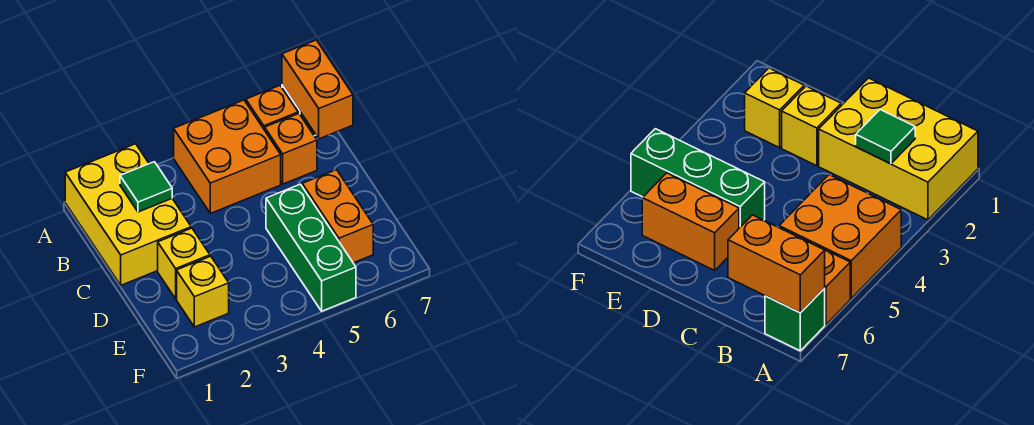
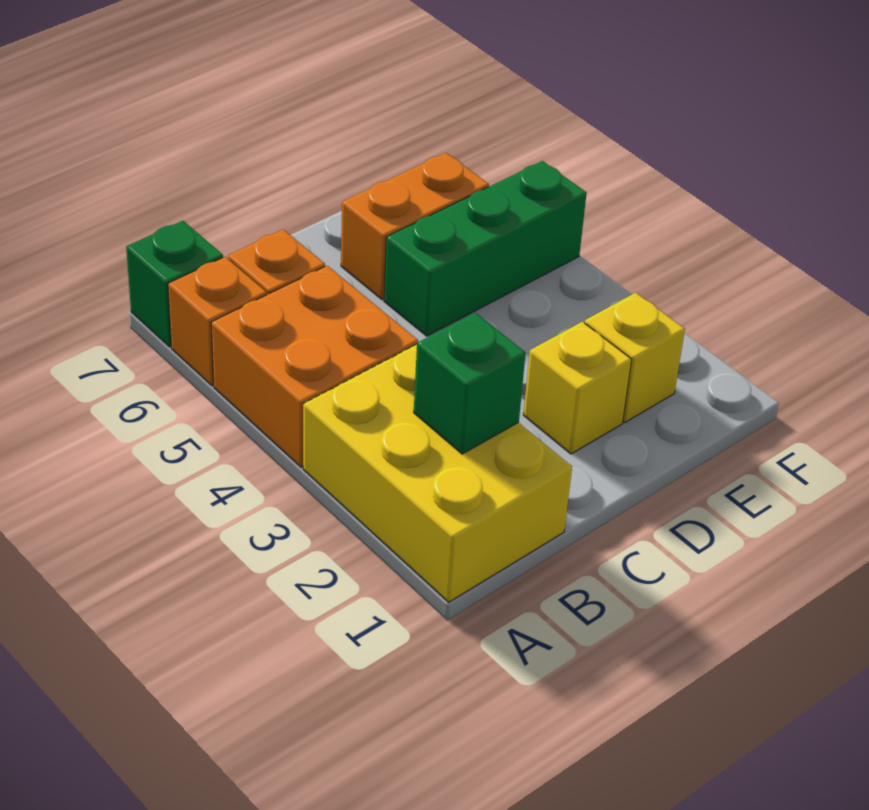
yellow brick A1:C2 level 1 -> yellow brick A1:B3 level 1
orange brick A7:B7 level 2 -> none
green tile B2 level 2 -> green brick B2 level 2

